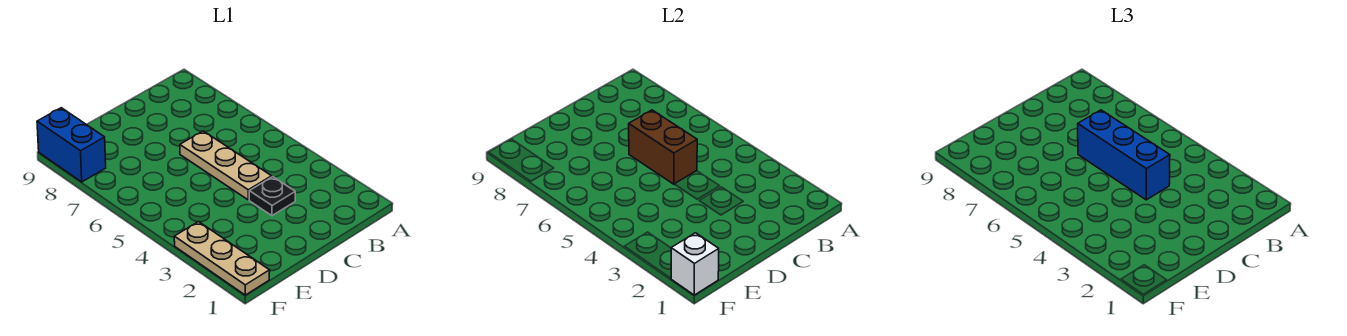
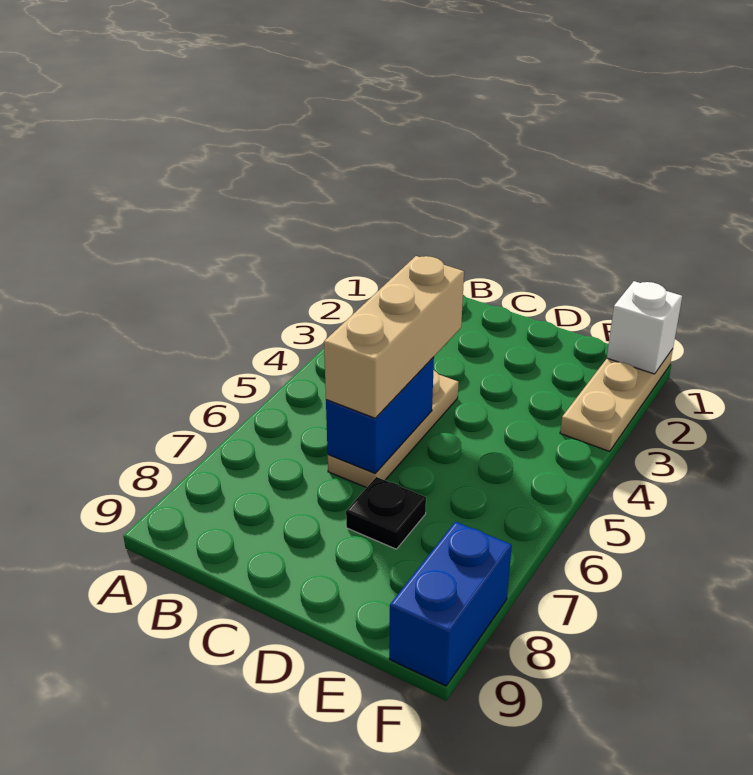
black plate C3 level 1 -> black plate D7 level 1
blue brick C4:C6 level 3 -> tan brick C4:C6 level 3
brown brick C5:C6 level 2 -> blue brick C5:C6 level 2

